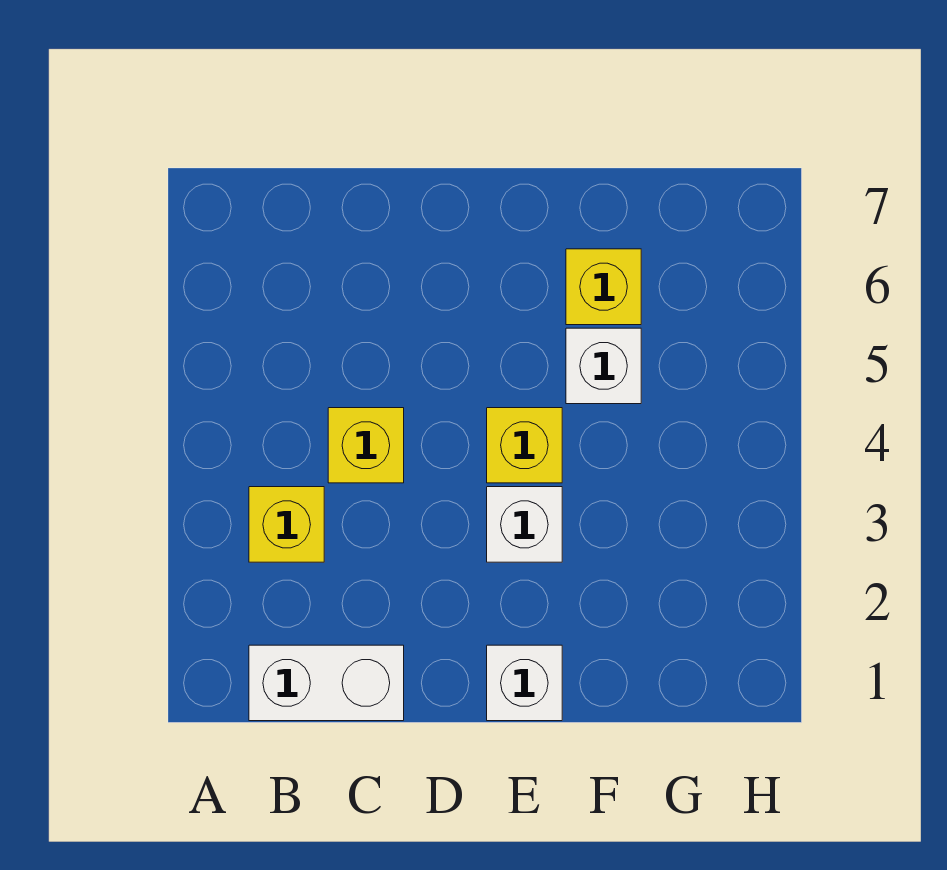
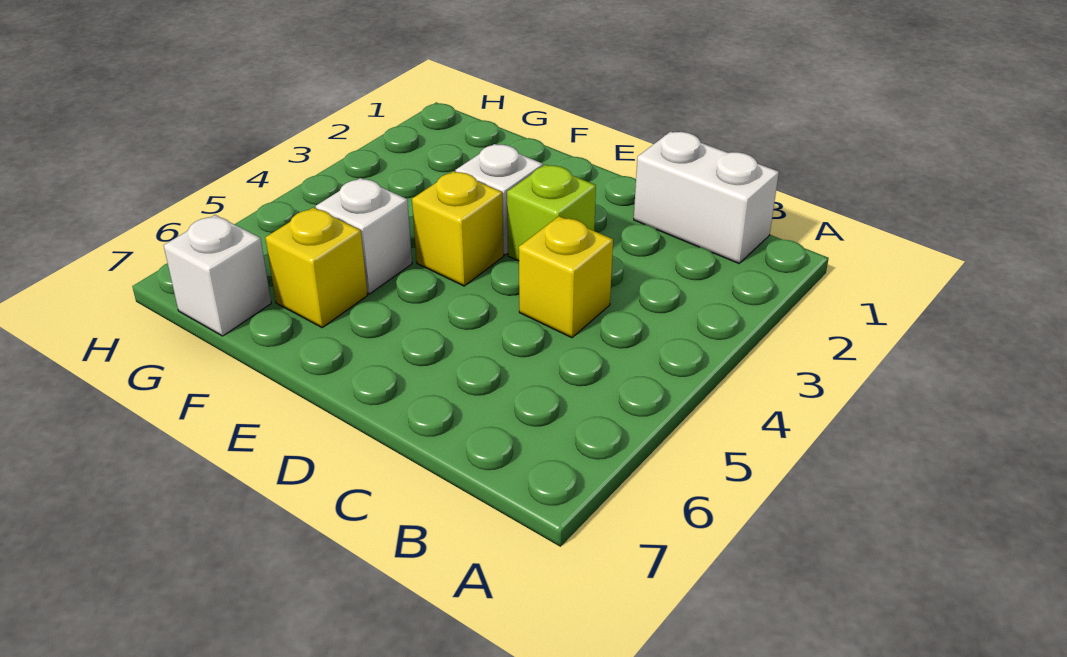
yellow brick B3 level 1 -> none
none -> lime brick D3 level 1
white brick E1 level 1 -> white brick G7 level 1

